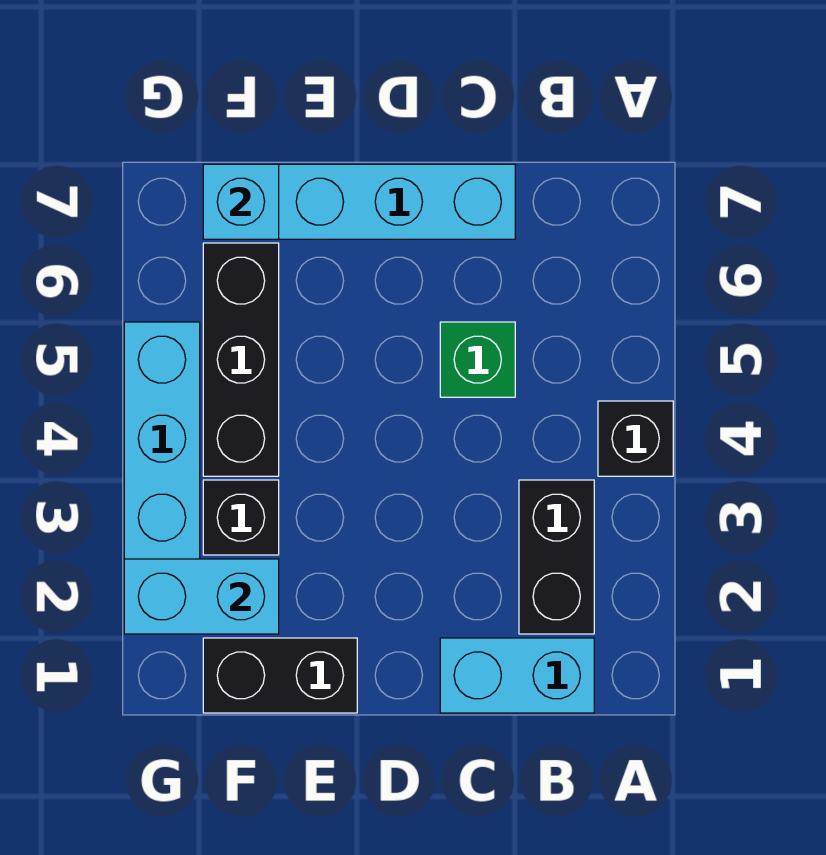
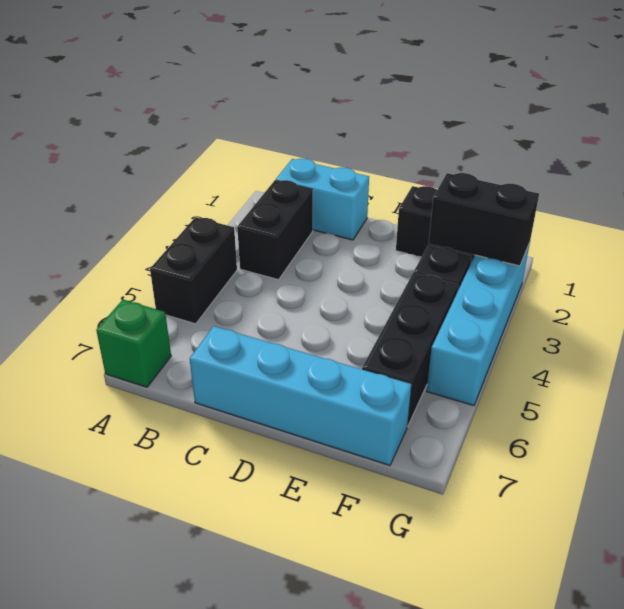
black brick A4 level 1 -> black brick A4:A5 level 1
green brick C5 level 1 -> green brick A7 level 1
cyan brick F2:G2 level 2 -> black brick F2:G2 level 2
cyan brick F7 level 2 -> none

